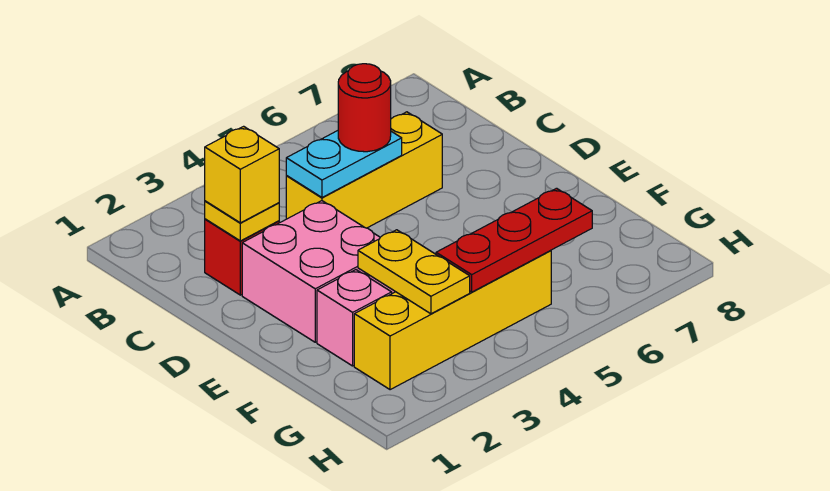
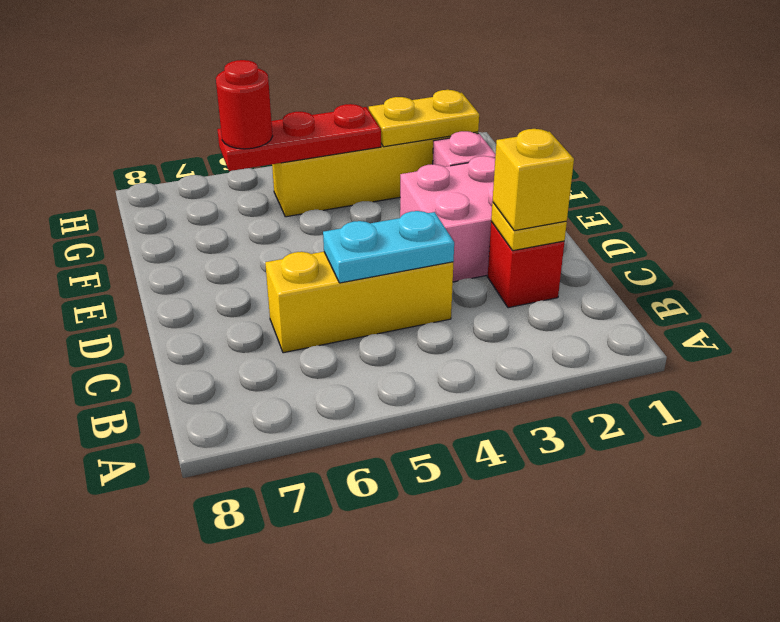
red round brick C5 level 3 -> red round brick G6 level 3
yellow plate F3:G3 level 2 -> yellow plate G2:G3 level 2

